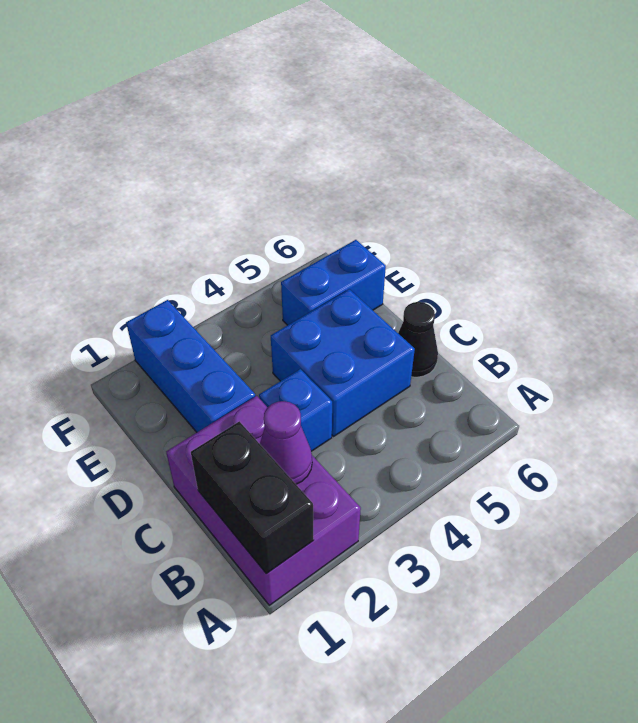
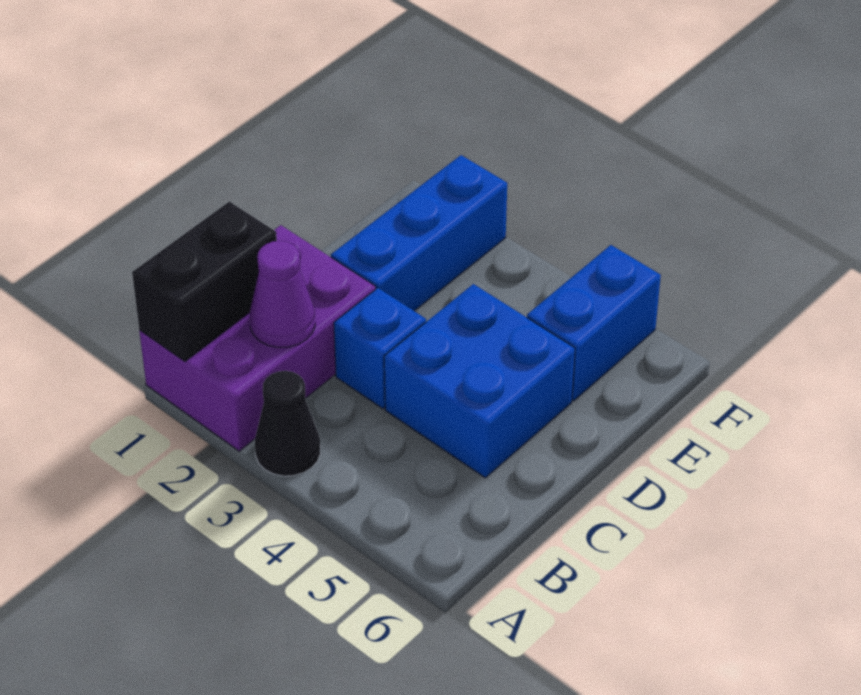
black cone C6 level 1 -> black cone A3 level 1
blue brick E5:E6 level 1 -> blue brick E5:F5 level 1

